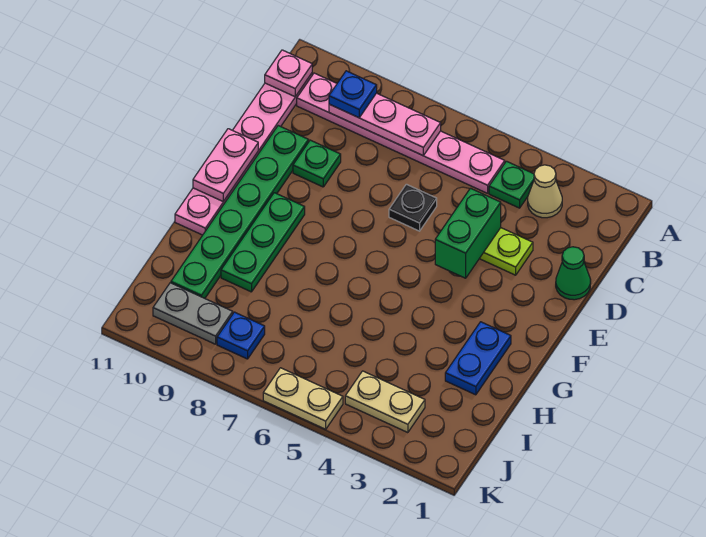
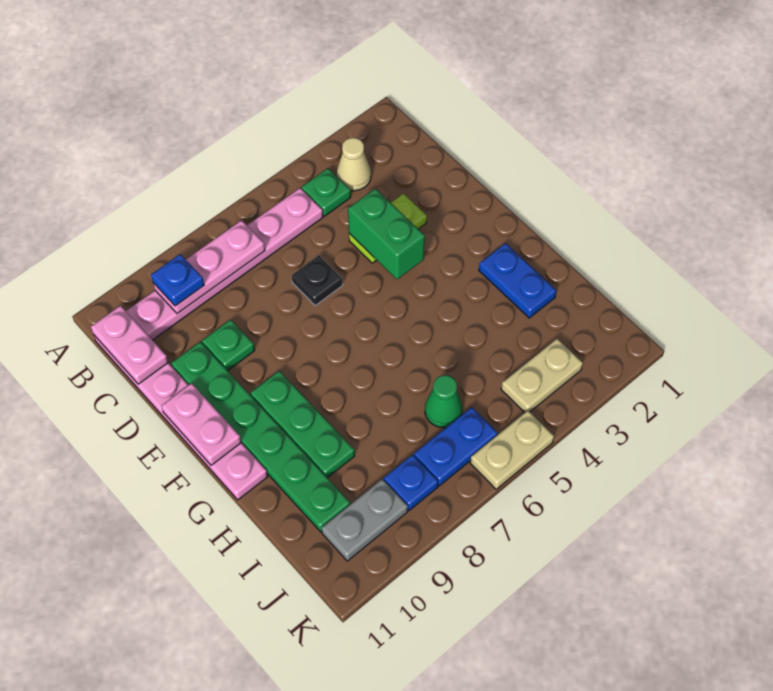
pink plate B11 level 2 -> pink plate B11:C11 level 2
green cone D1 level 1 -> green cone I6 level 1
none -> blue plate J6:J7 level 1

